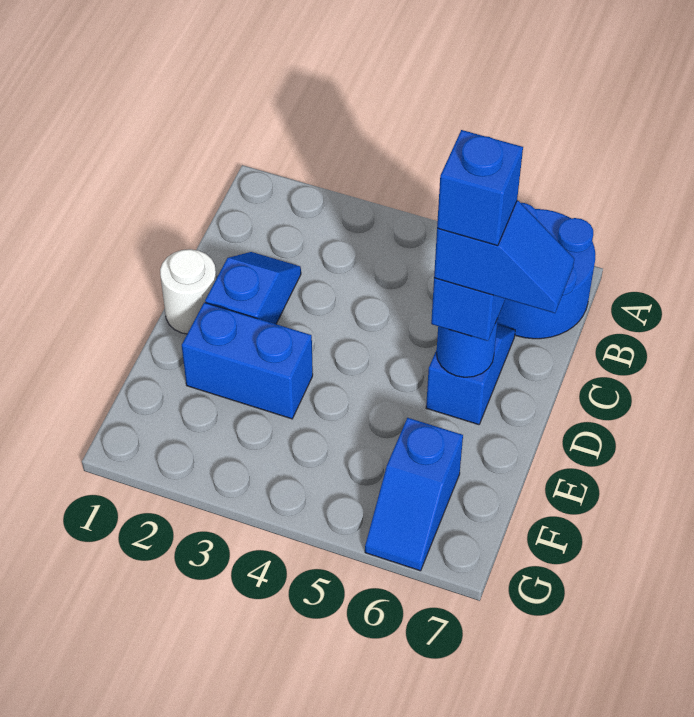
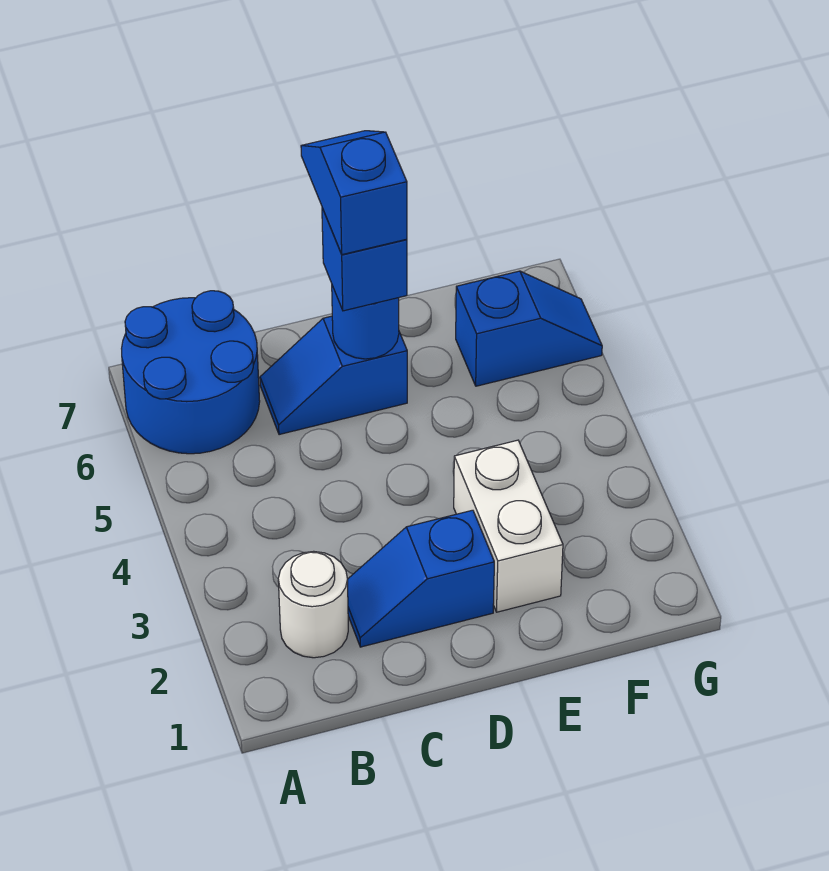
white round brick D1 level 1 -> white round brick B2 level 1
blue brick D6 level 5 -> none
blue brick E2:E3 level 1 -> white brick E2:E3 level 1

